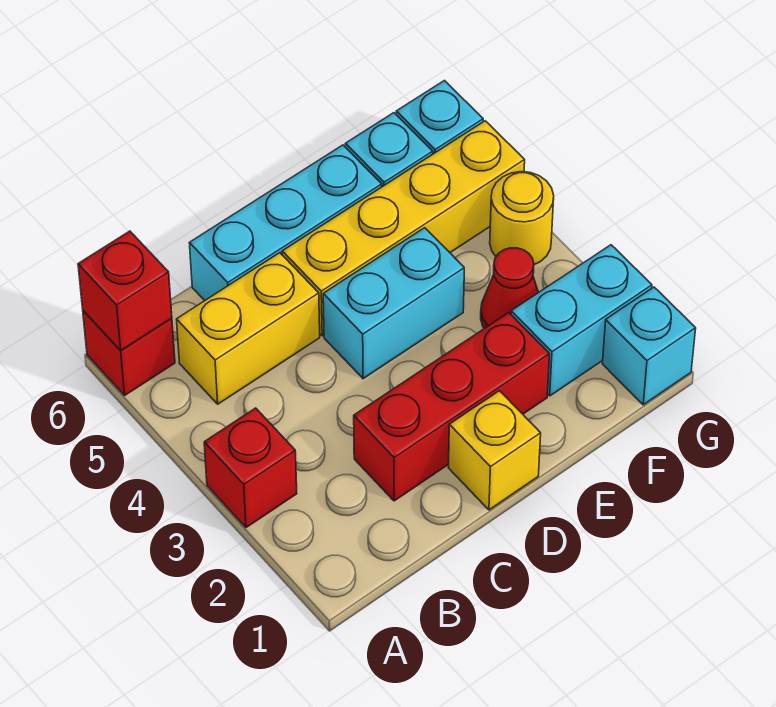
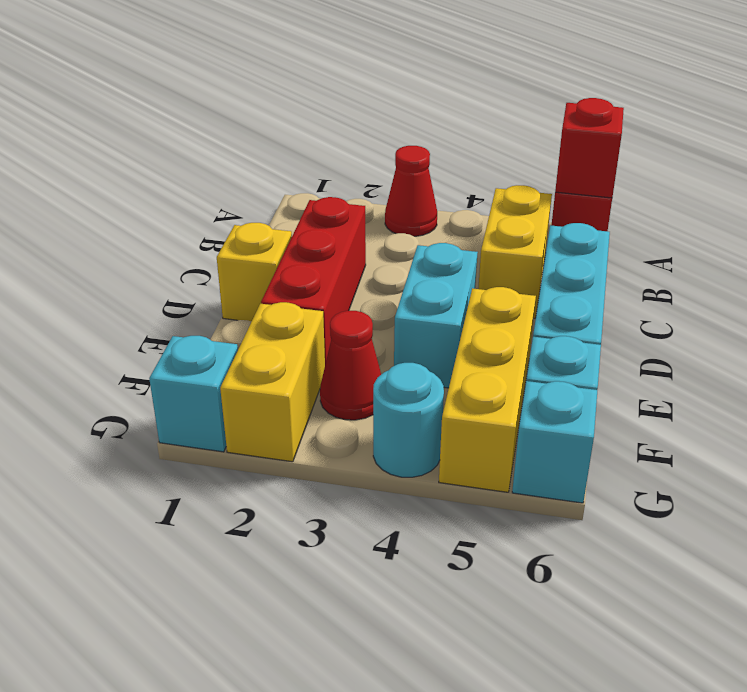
red brick A3 level 1 -> red cone A3 level 1
yellow brick D5:G5 level 1 -> yellow brick E5:G5 level 1
cyan brick F2:G2 level 1 -> yellow brick F2:G2 level 1
yellow round brick G4 level 1 -> cyan round brick G4 level 1

